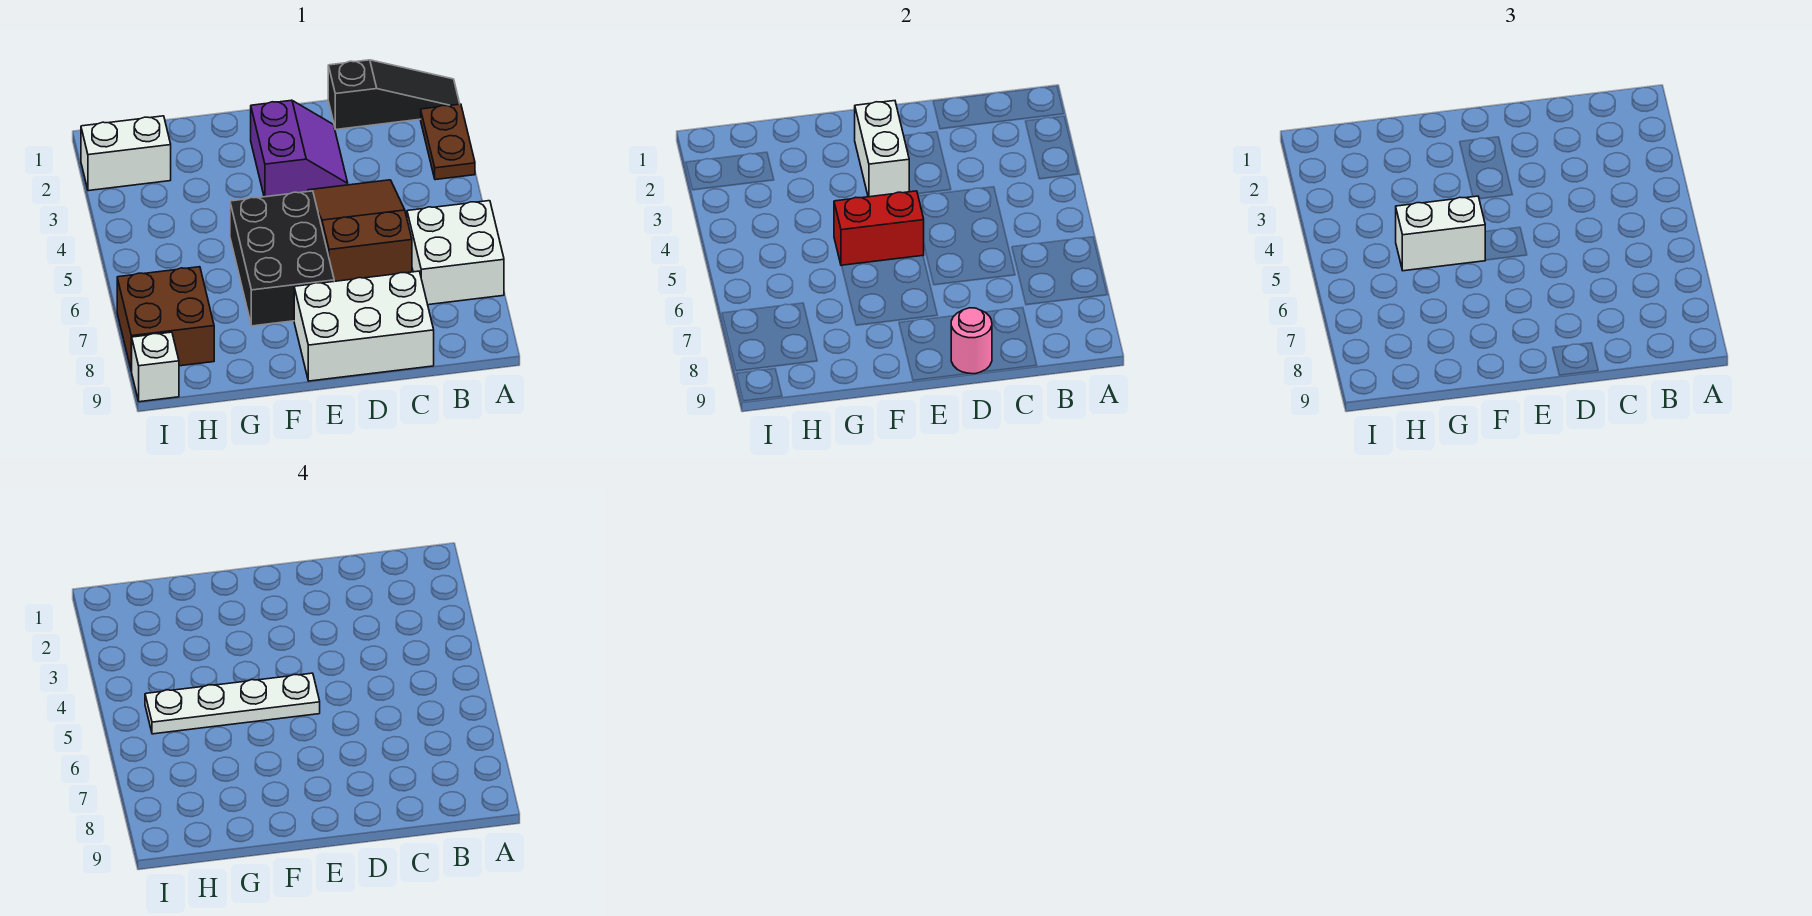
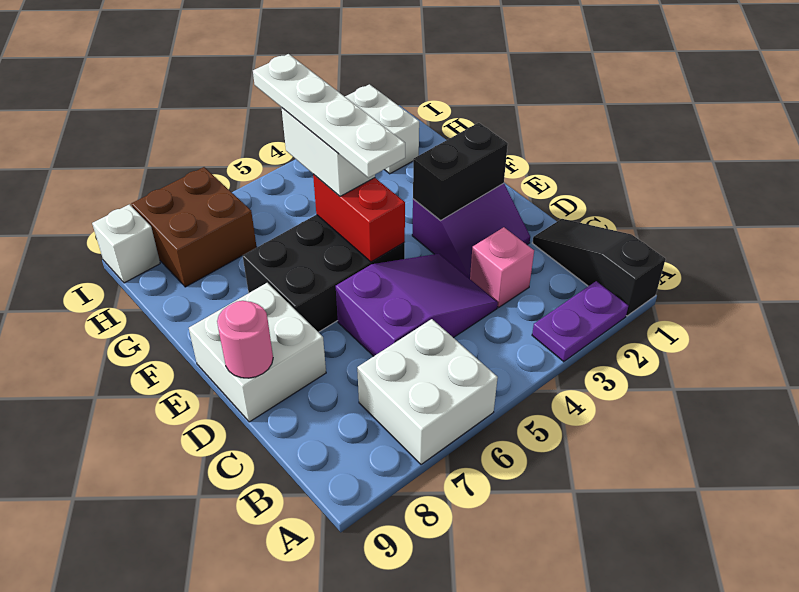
black slope A1:C1 level 1 top C -> black slope A1:C1 level 1 top A
brown plate A2:A3 level 1 -> purple plate A2:A3 level 1
none -> pink brick C3 level 1
brown slope C4:D6 level 1 top 6 -> purple slope C4:D6 level 1 top 6
white brick C8:E9 level 1 -> white brick D8:E9 level 1
white brick E2:E3 level 2 -> black brick E2:E3 level 2

